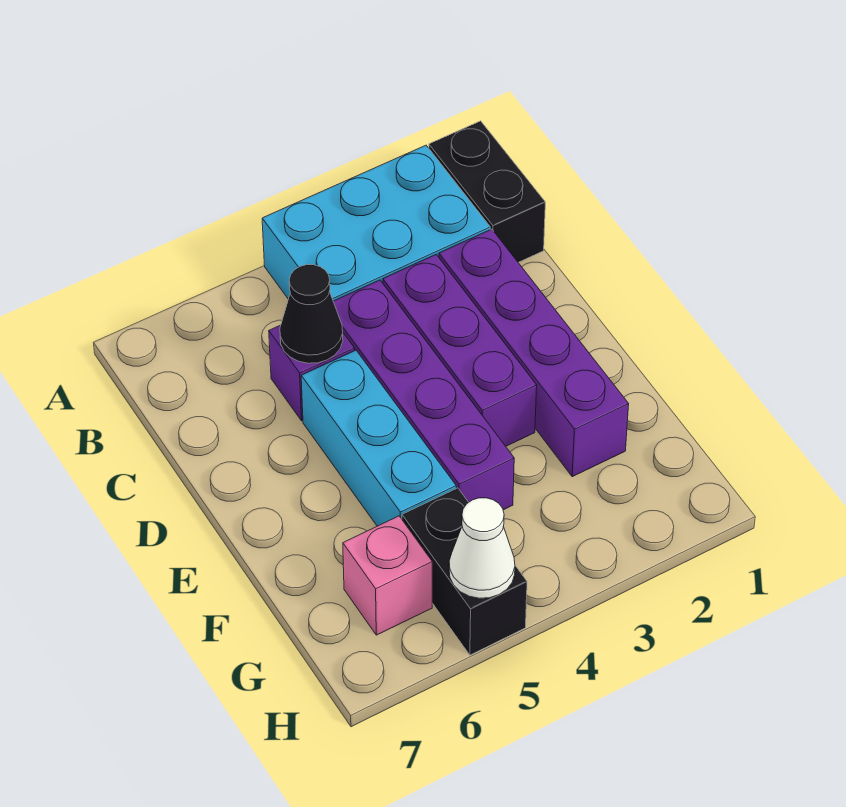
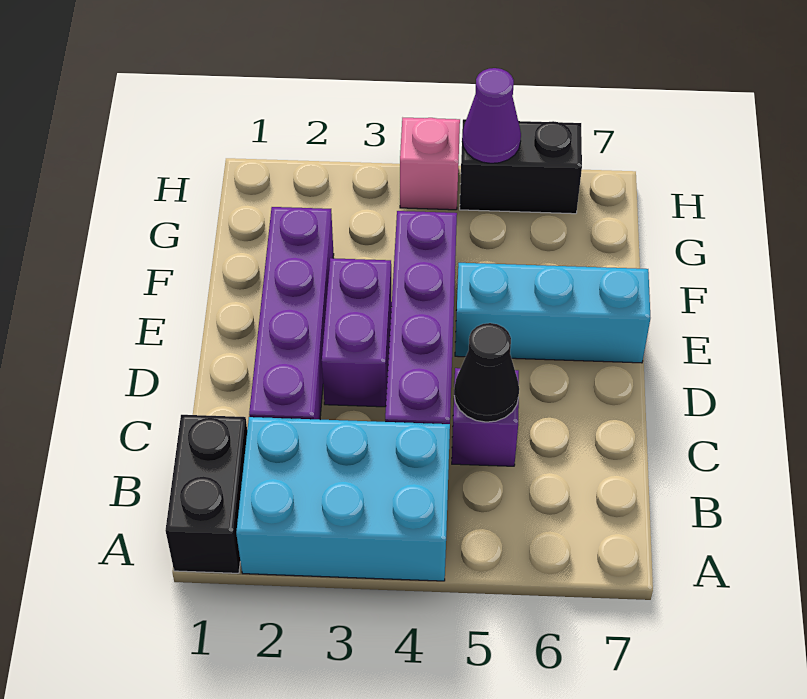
purple brick C3:E3 level 1 -> purple brick D3:E3 level 1
cyan brick D5:F5 level 1 -> cyan brick E5:E7 level 1
black brick G5:H5 level 1 -> black brick H5:H6 level 1
pink brick G6 level 1 -> pink brick H4 level 1
white cone H5 level 2 -> purple cone H5 level 2

